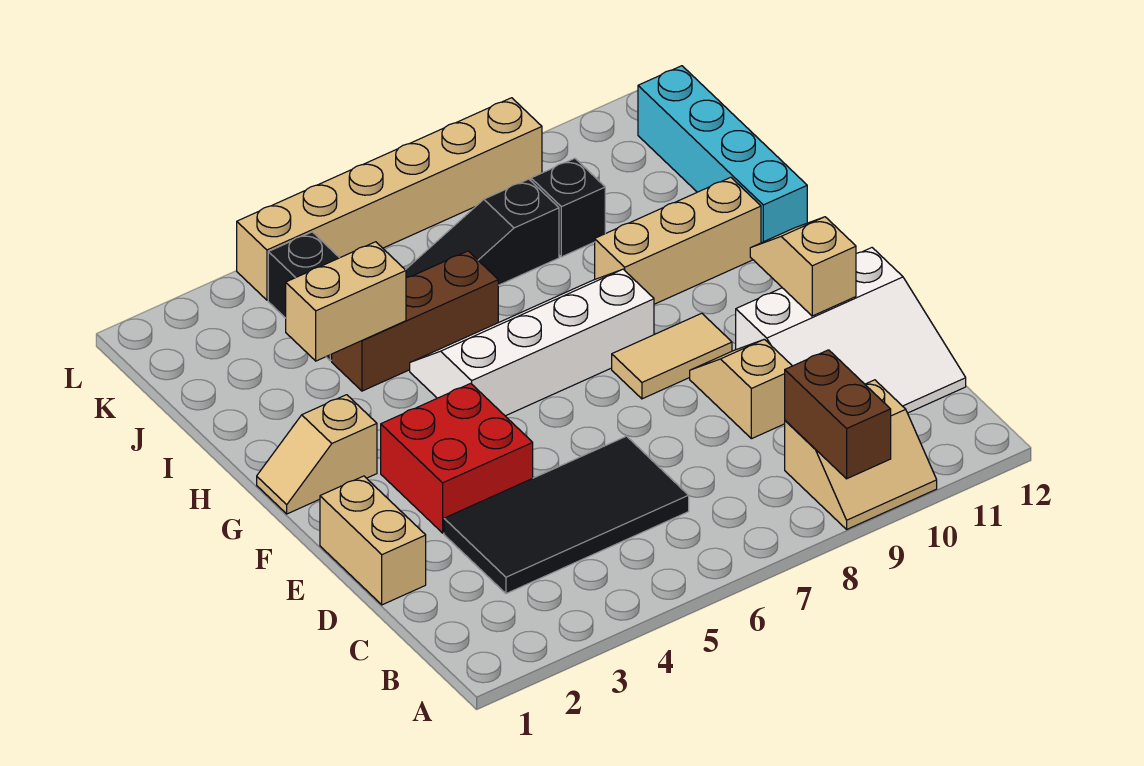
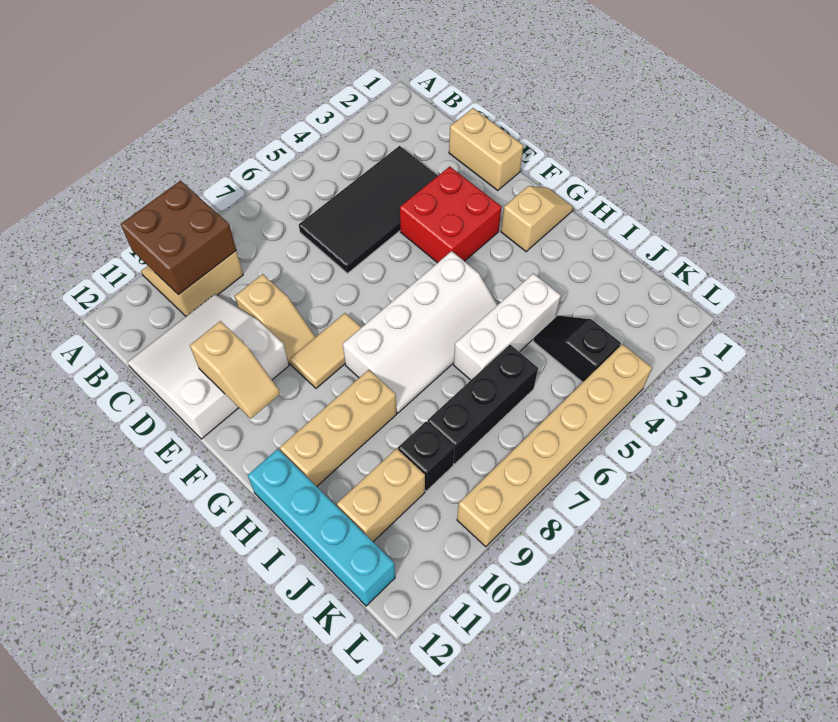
brown brick A9:B9 level 2 -> brown brick A9:B10 level 2
tan brick I3:I4 level 2 -> tan brick J10:J11 level 1
brown brick I4:I6 level 1 -> white brick I4:I6 level 1
black slope J6:J8 level 1 top 8 -> black brick J6:J8 level 1

